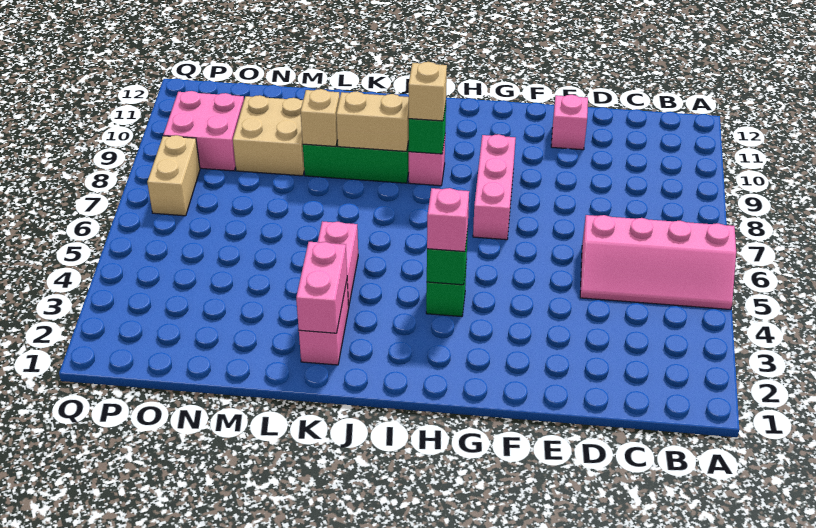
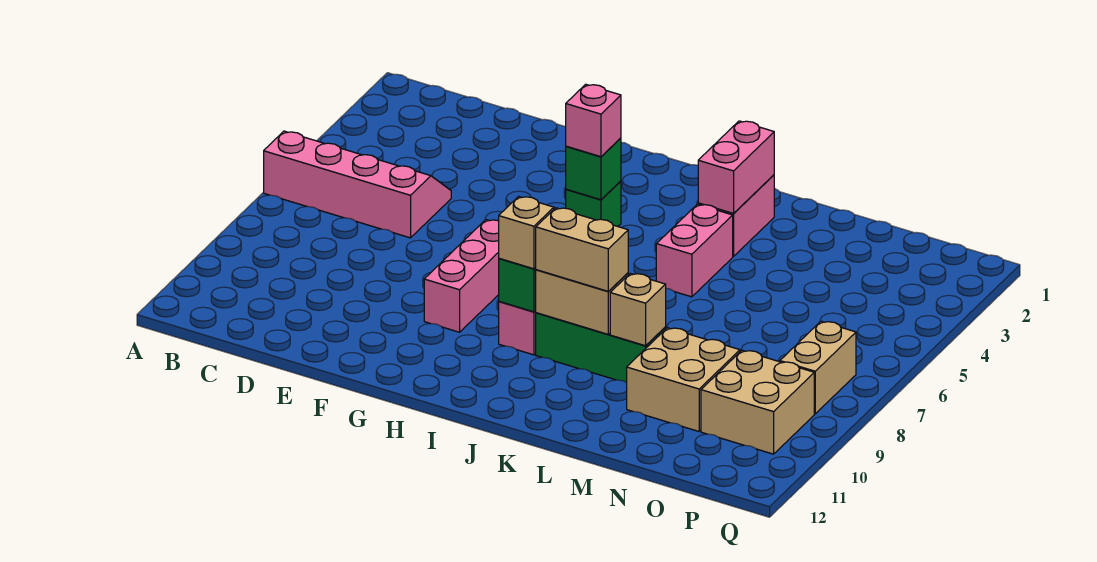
pink brick E11 level 1 -> none
none -> tan brick J9:K9 level 3
pink brick O9:P10 level 1 -> tan brick O9:P10 level 1

